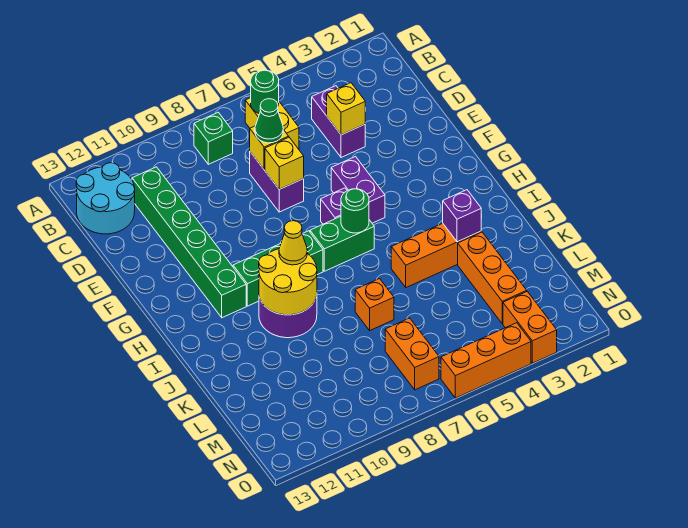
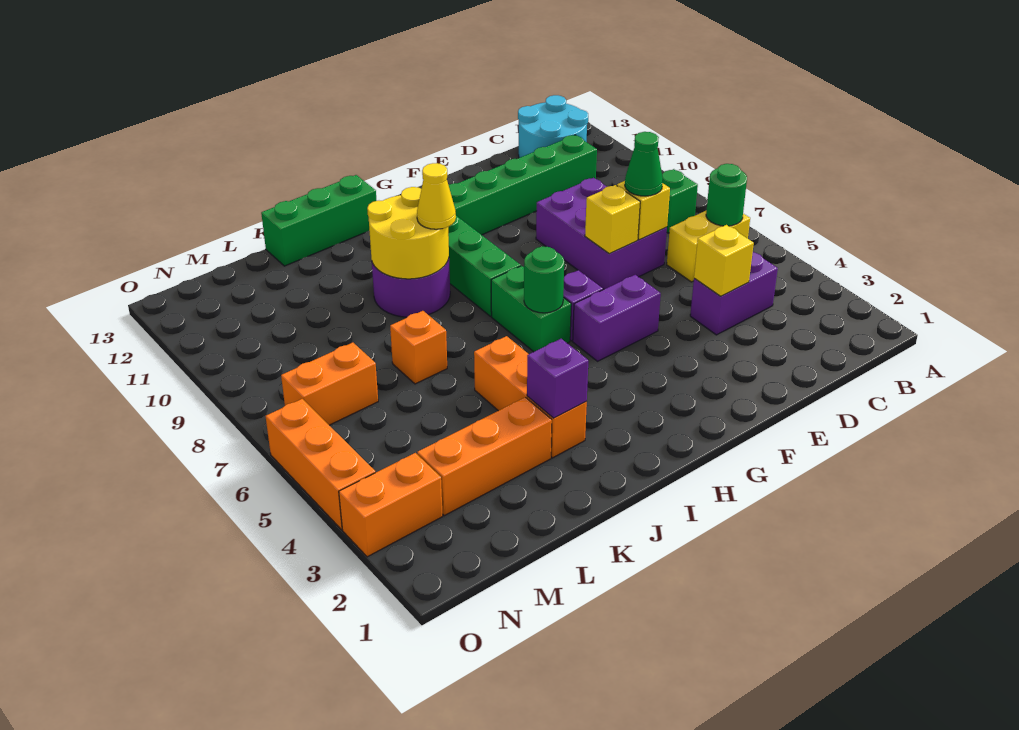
purple brick D7:E7 level 1 -> purple brick D7:E9 level 1
none -> green brick I13:K13 level 1

